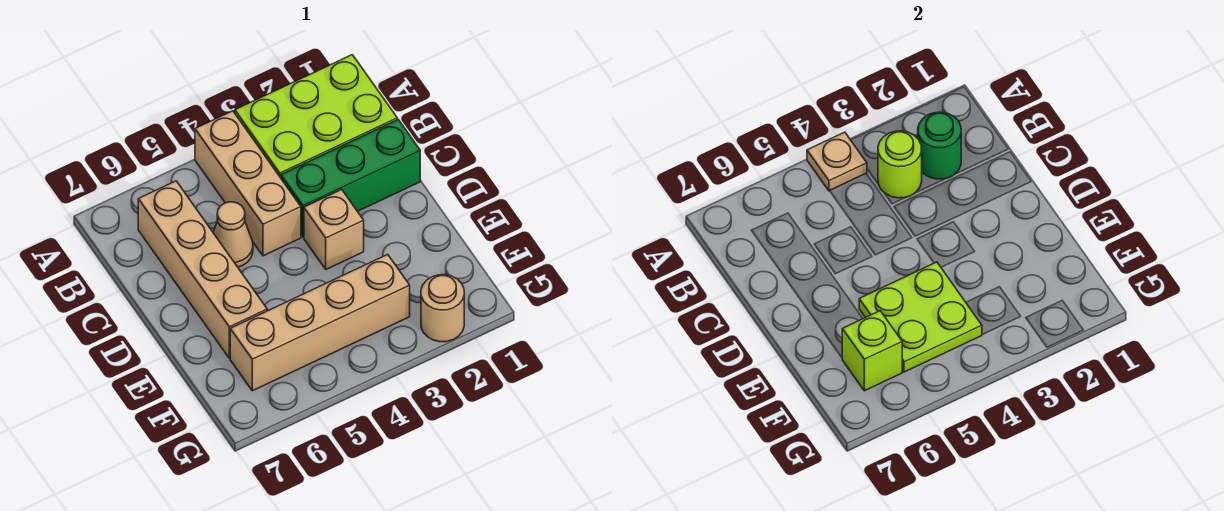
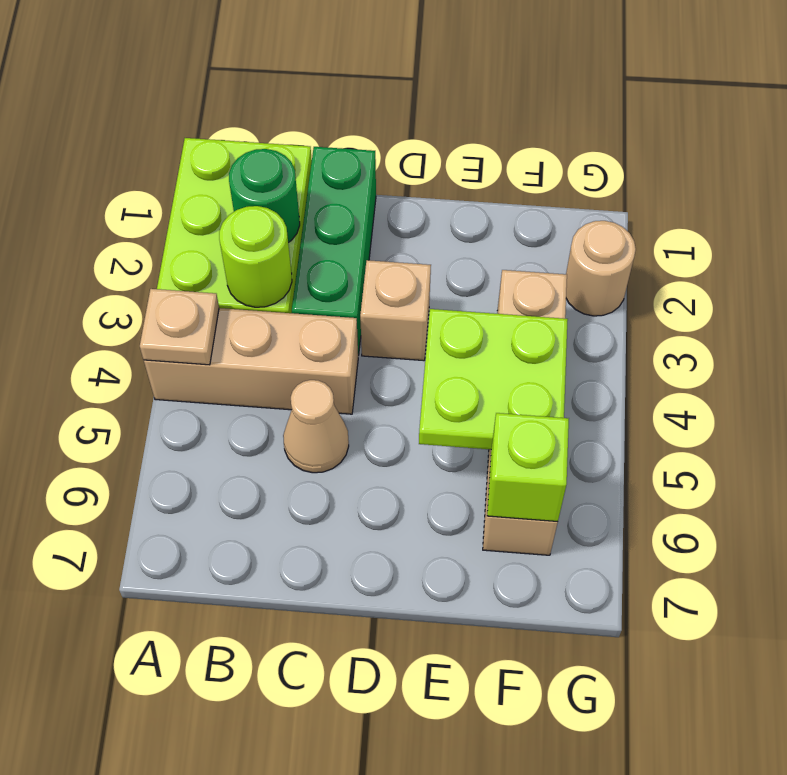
tan brick B6:E6 level 1 -> none

